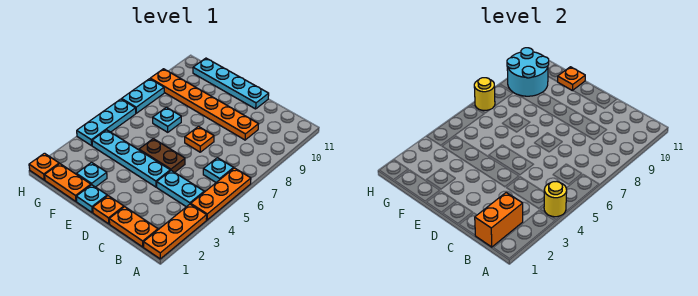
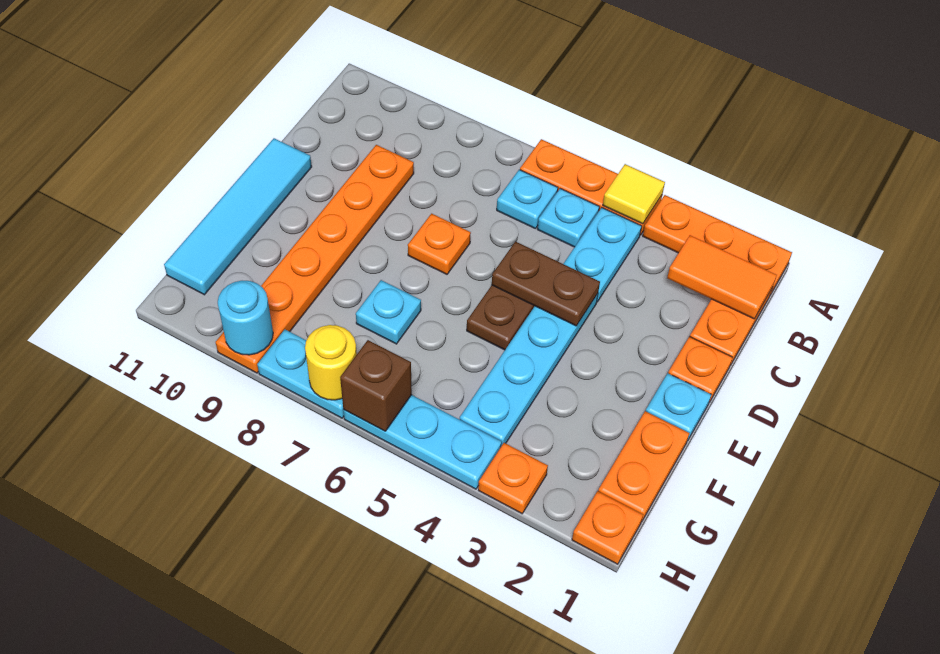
yellow round brick A4 level 2 -> yellow tile A4 level 2
orange brick B1:B2 level 2 -> orange tile B1:B2 level 2
none -> brown plate D4:D5 level 2
cyan plate D11:G11 level 1 -> cyan tile D11:G11 level 1
cyan plate F2 level 1 -> cyan plate B5 level 1
orange plate F11 level 2 -> orange plate H3 level 1
cyan round brick G9:H10 level 2 -> cyan round brick H9 level 2
none -> brown brick H6 level 2

